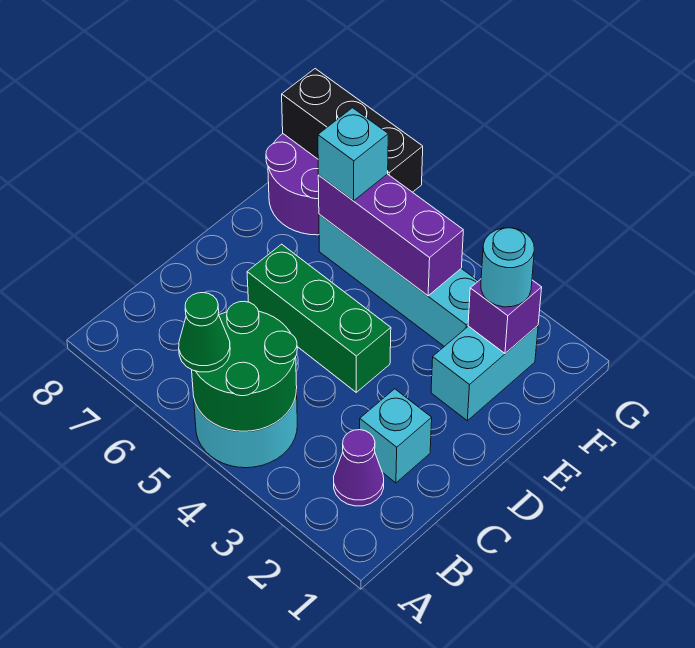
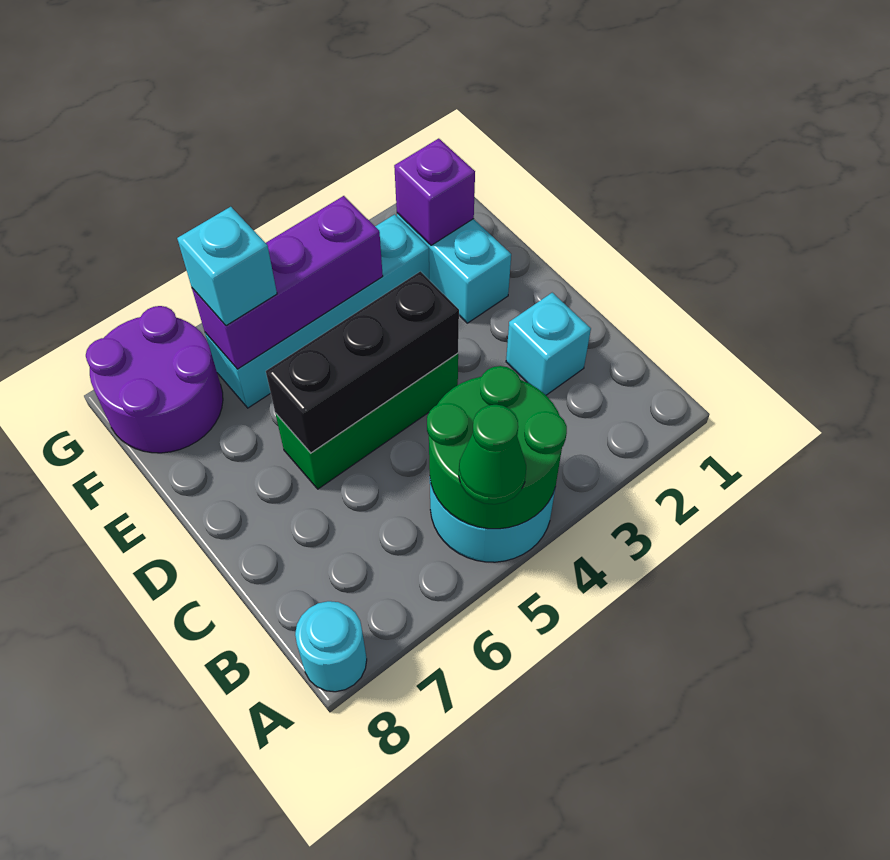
purple cone B2 level 1 -> none
cyan round brick F2 level 3 -> cyan round brick A8 level 1
black brick G6:G8 level 2 -> black brick D4:D6 level 2

